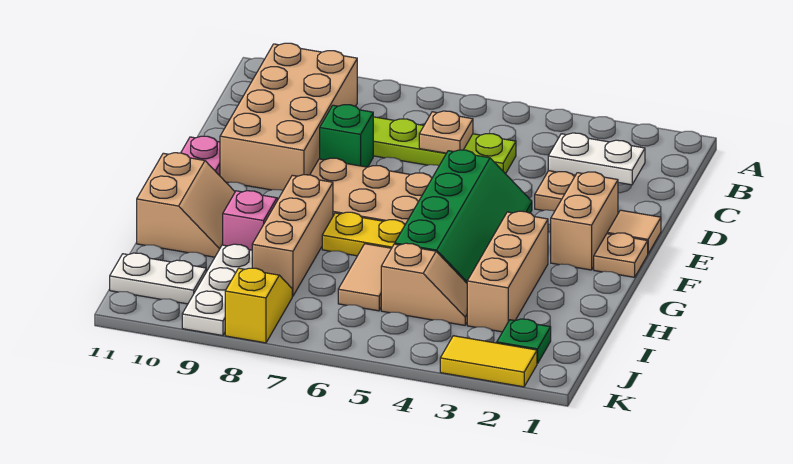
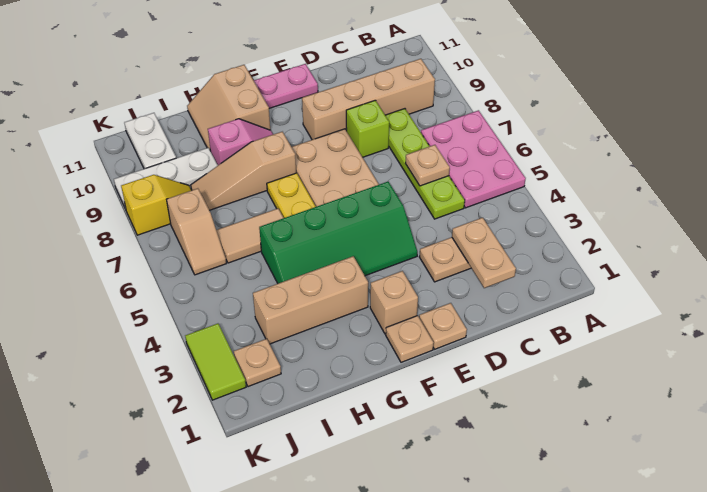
none -> pink plate A5:B7 level 1
tan brick B9:E10 level 1 -> tan brick B9:E9 level 1
white plate C2:C3 level 2 -> tan plate C2:C3 level 2
green brick D8 level 1 -> lime brick D8 level 1
tan tile E1 level 1 -> tan plate E1 level 1
tan brick E2:F2 level 1 -> tan brick F2 level 1
tan brick G8:I8 level 1 -> tan slope G8:I8 level 1 top G
tan slope G10:H11 level 1 top 11 -> tan slope G10:H11 level 1 top G
tan slope I4:I5 level 1 top 5 -> tan slope J6:J7 level 1 top 7
green plate J2 level 1 -> tan plate J2 level 1
yellow tile K2:K3 level 1 -> lime tile K2:K3 level 1

